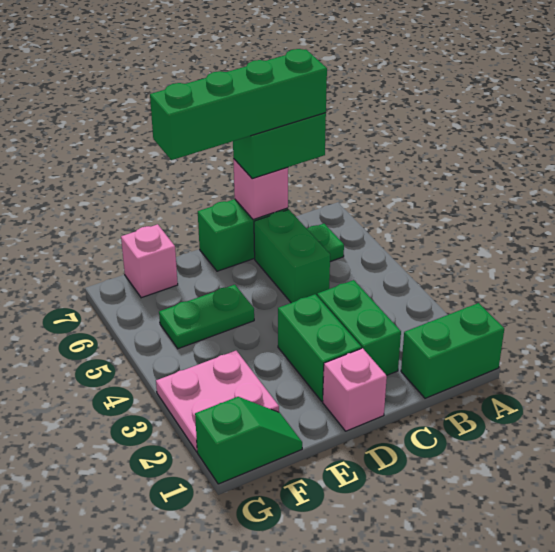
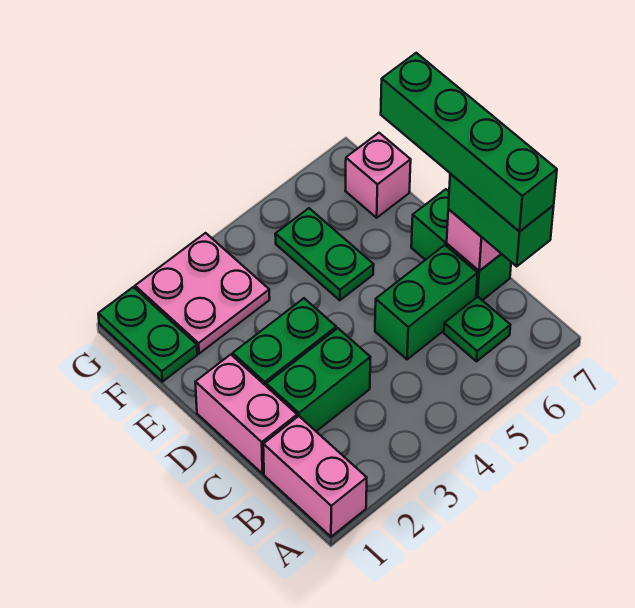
green brick A1:B1 level 1 -> pink brick A1:B1 level 1
pink brick D1 level 1 -> pink brick C1:D1 level 1
green slope F1:G1 level 1 top G -> green plate F1:G1 level 1

